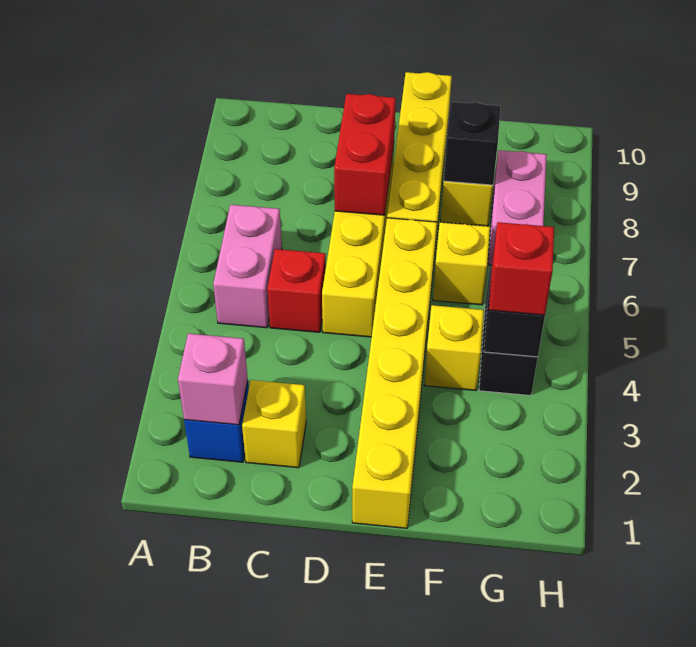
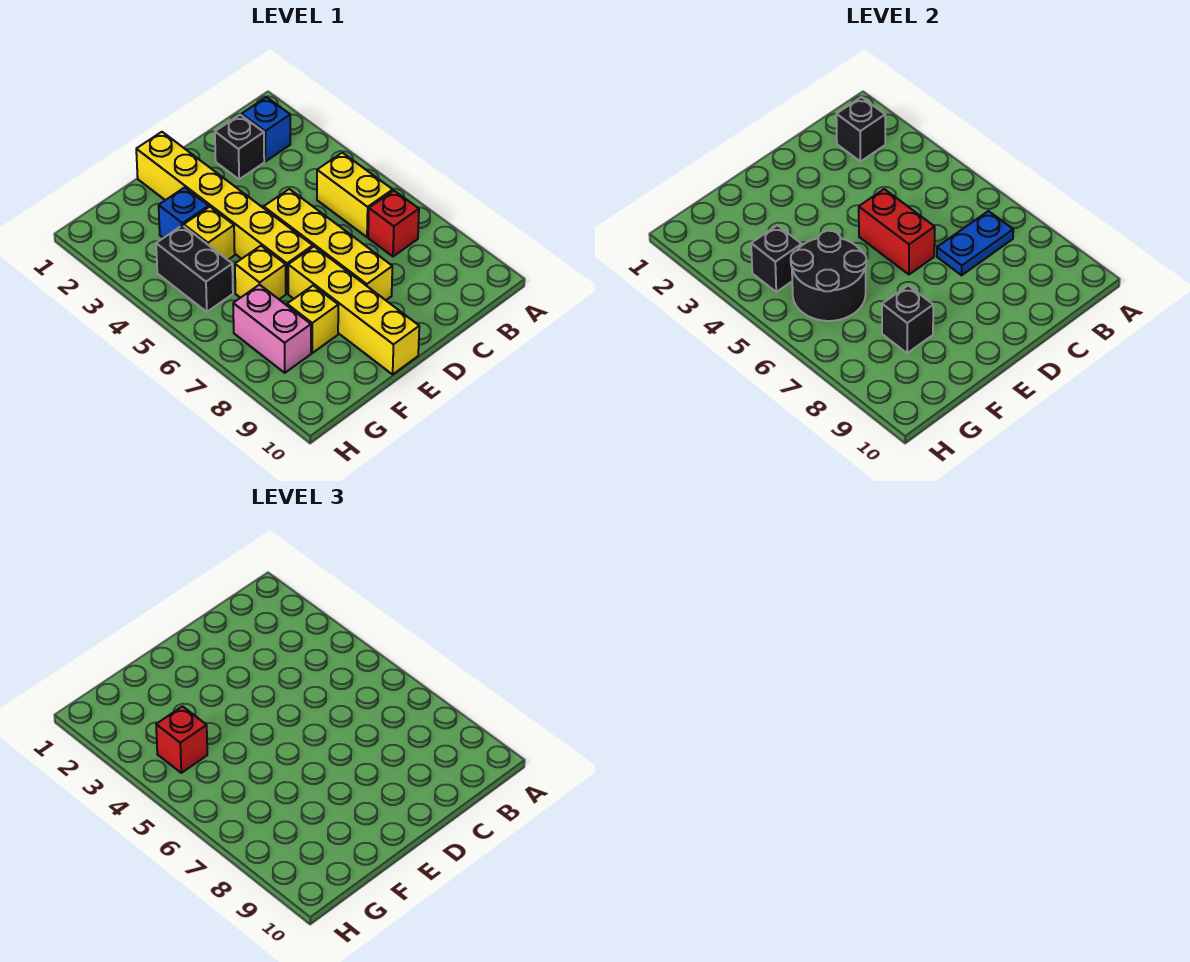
pink brick B2 level 2 -> black brick B2 level 2
pink brick B5:B6 level 1 -> yellow brick B5:B6 level 1
none -> blue plate B7:C7 level 2
yellow brick C2 level 1 -> black brick C2 level 1
red brick C5 level 1 -> red brick B7 level 1
red brick D7:D8 level 2 -> red brick D5:D6 level 2
none -> blue brick F3 level 1
none -> black round brick F5:G6 level 2

